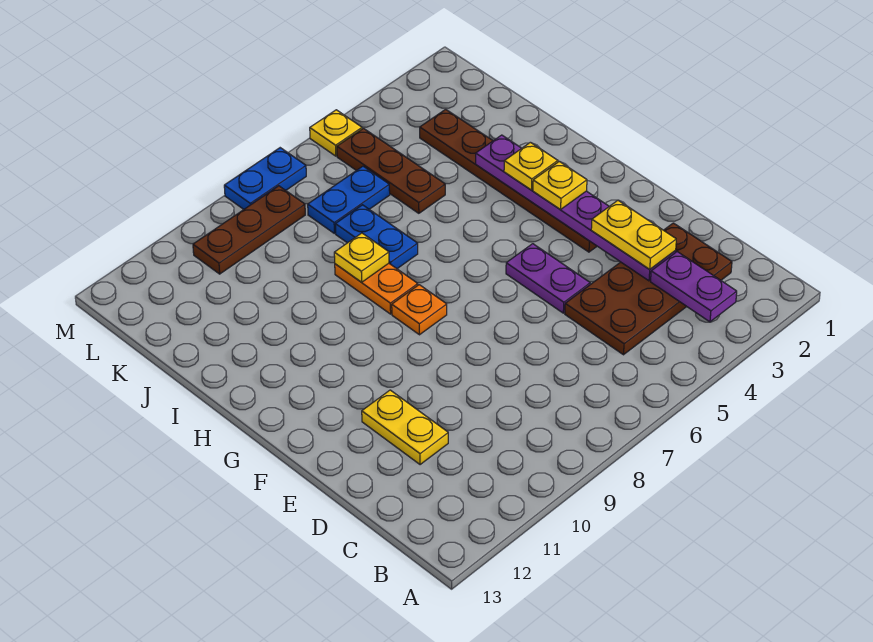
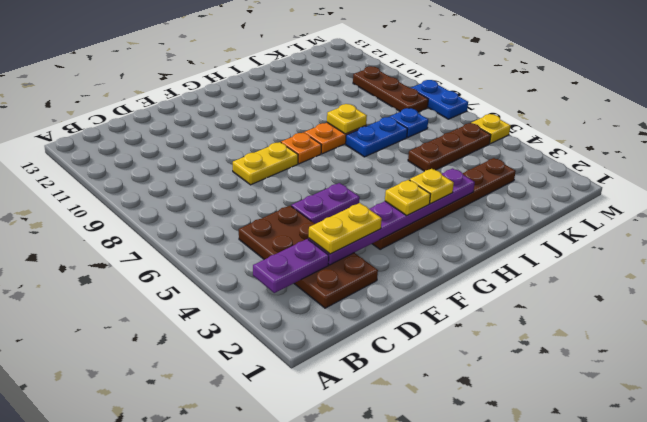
yellow plate D11:E11 level 1 -> yellow plate E8:F8 level 1
blue plate K6:K7 level 1 -> blue plate K7 level 1

